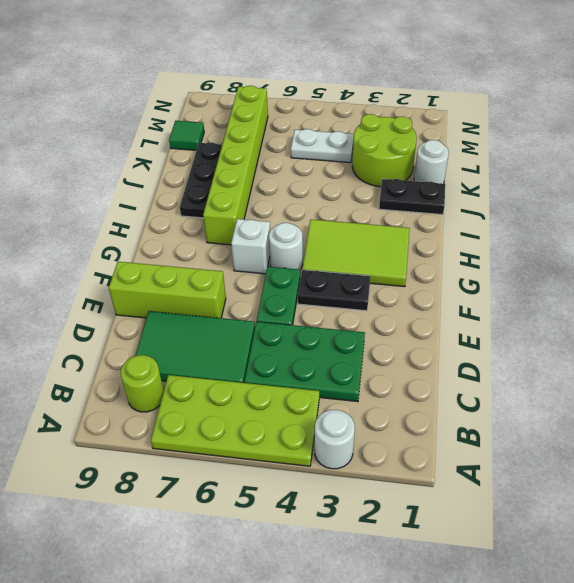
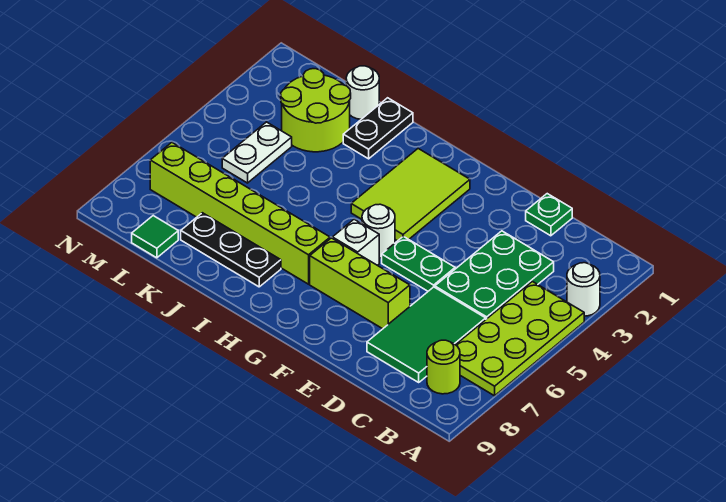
none -> green plate D1 level 1
lime brick E7:E9 level 1 -> lime brick E7:G7 level 1
black plate F3:F4 level 1 -> none

